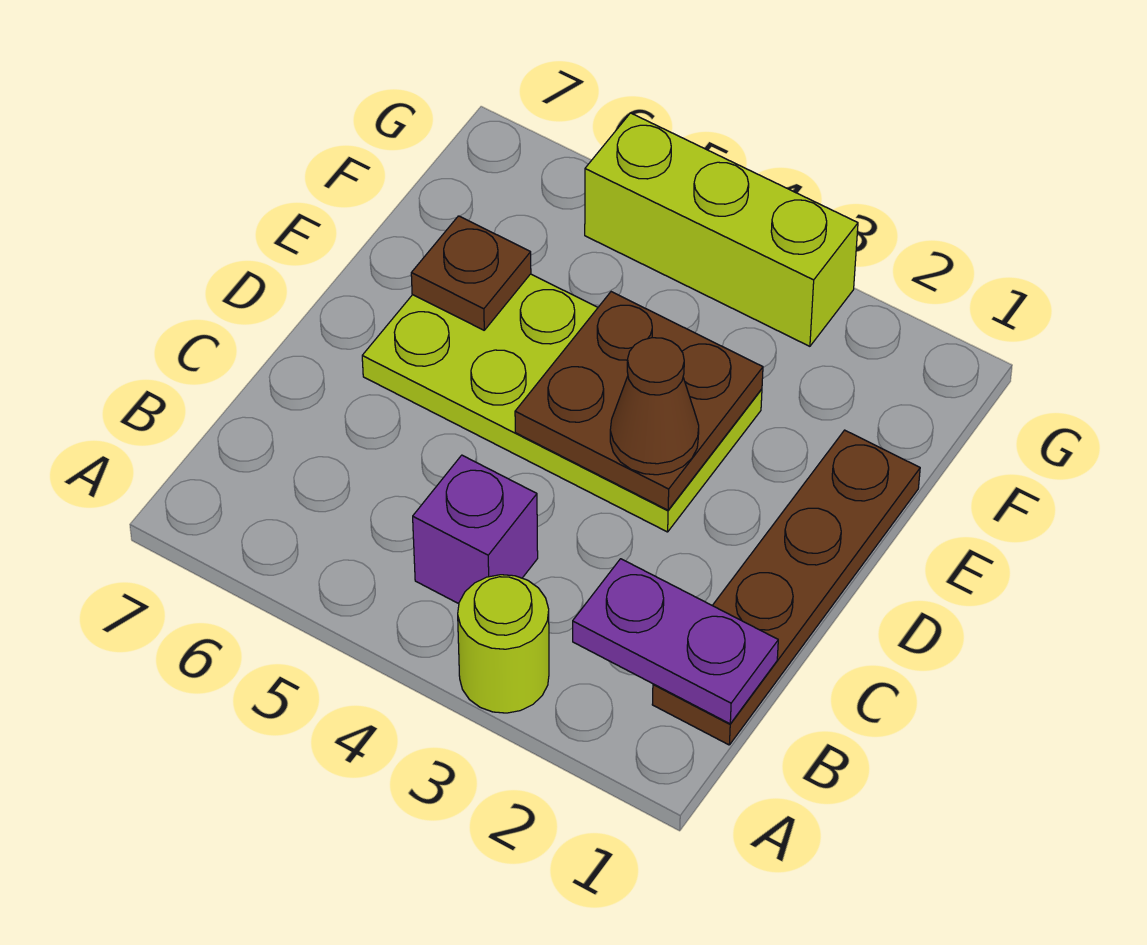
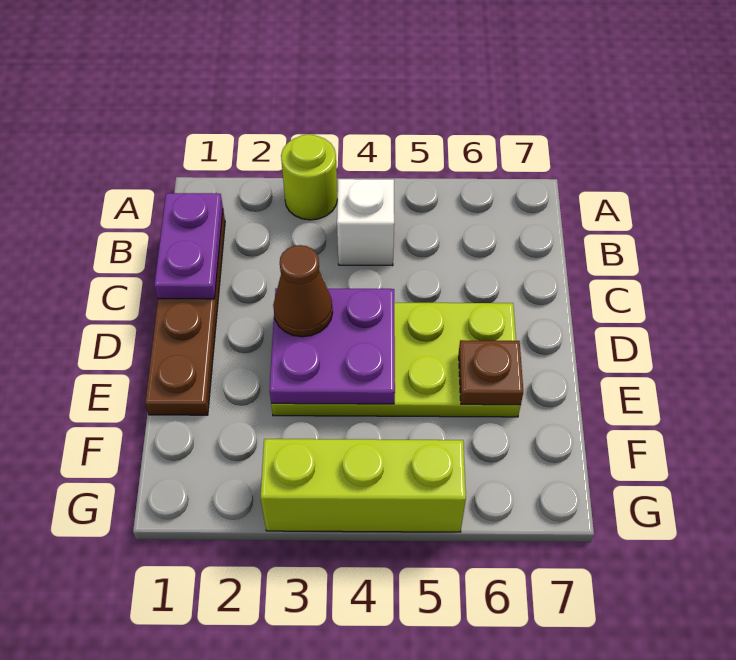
purple plate B1:B2 level 2 -> purple plate B1:C1 level 2
purple brick B4 level 1 -> white brick B4 level 1
brown plate D3:E4 level 2 -> purple plate D3:E4 level 2

